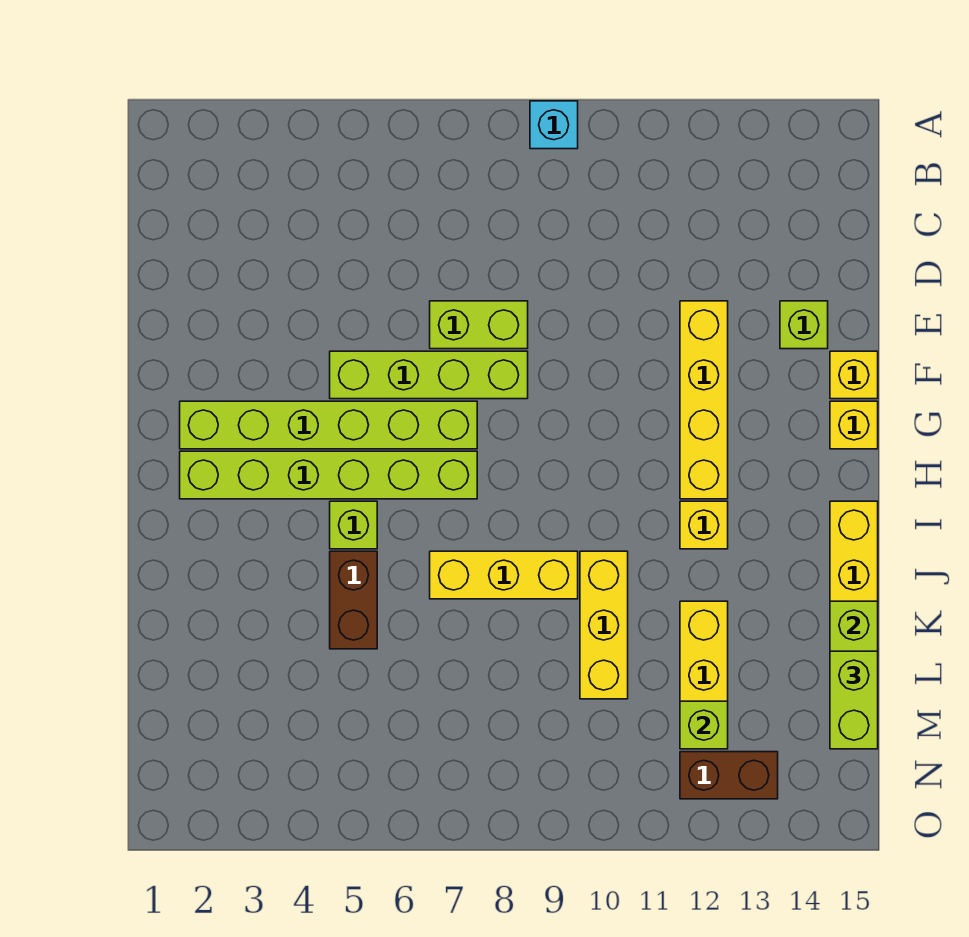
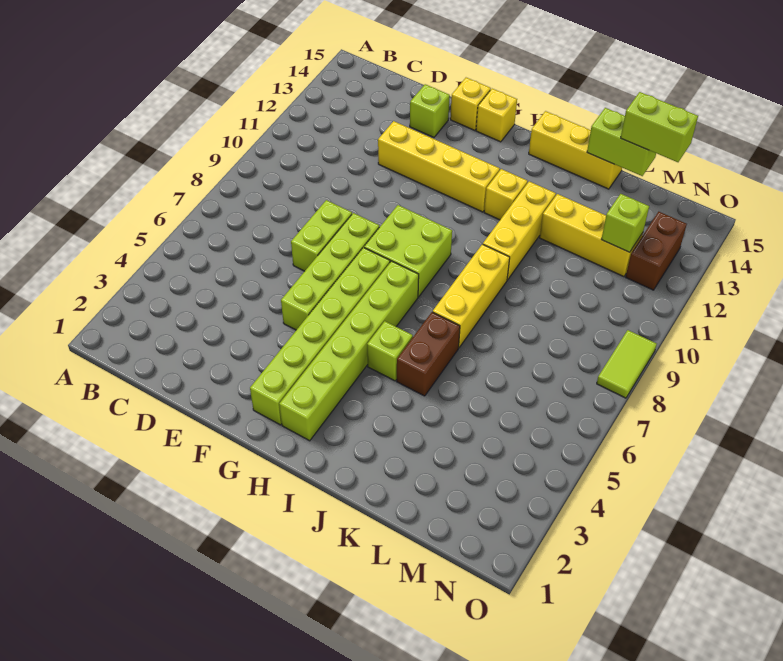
cyan brick A9 level 1 -> none
none -> lime brick G8:H9 level 1
brown brick J5:K5 level 1 -> brown brick J5:J6 level 1
yellow brick J10:L10 level 1 -> yellow brick J10:J12 level 1
none -> lime tile O8:O9 level 1

